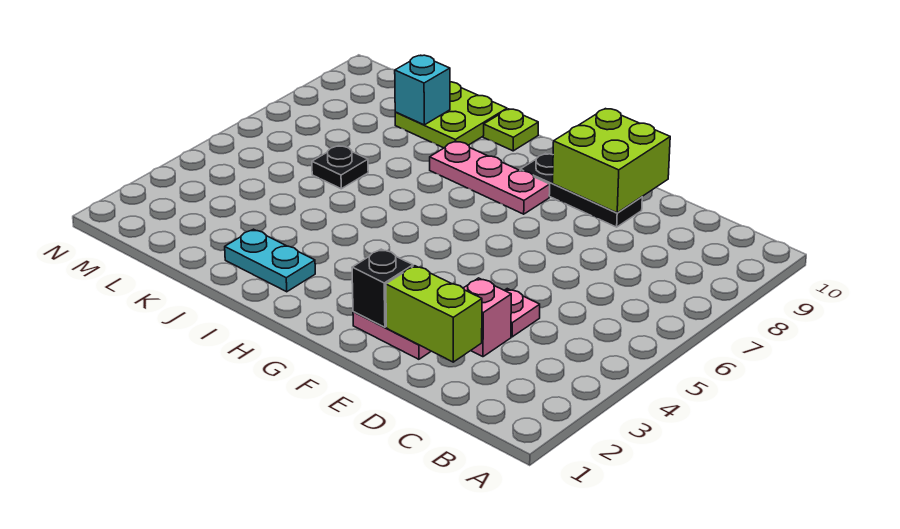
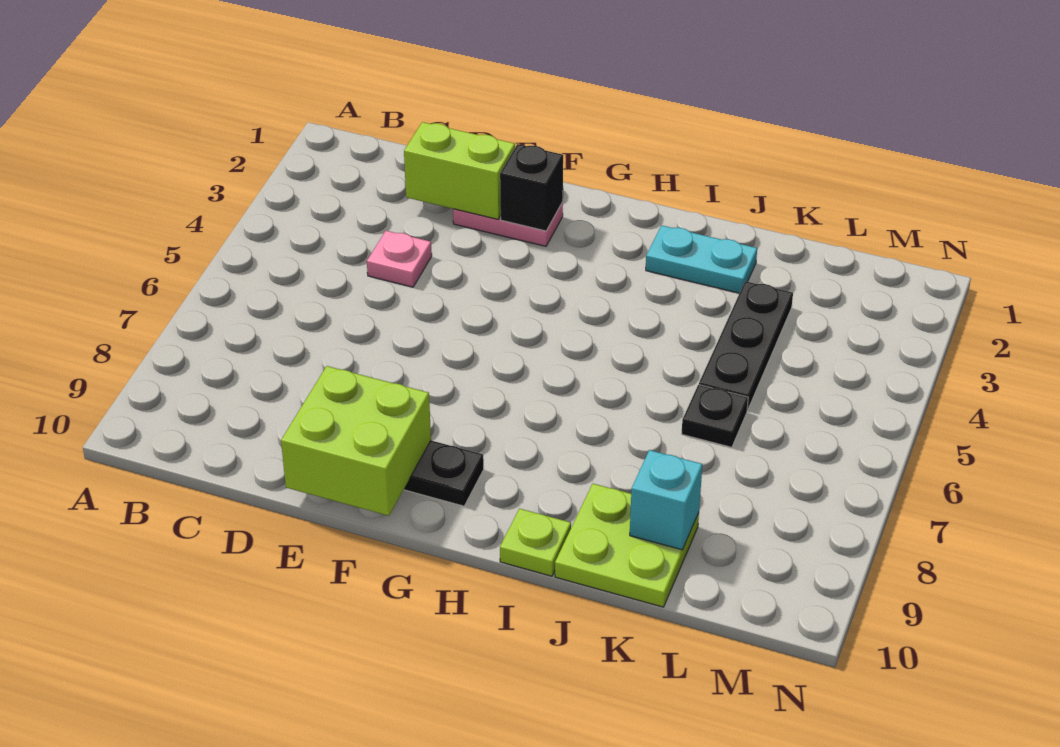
pink brick D3 level 1 -> none
pink plate G8:I8 level 1 -> none
none -> black plate K3:K5 level 1

